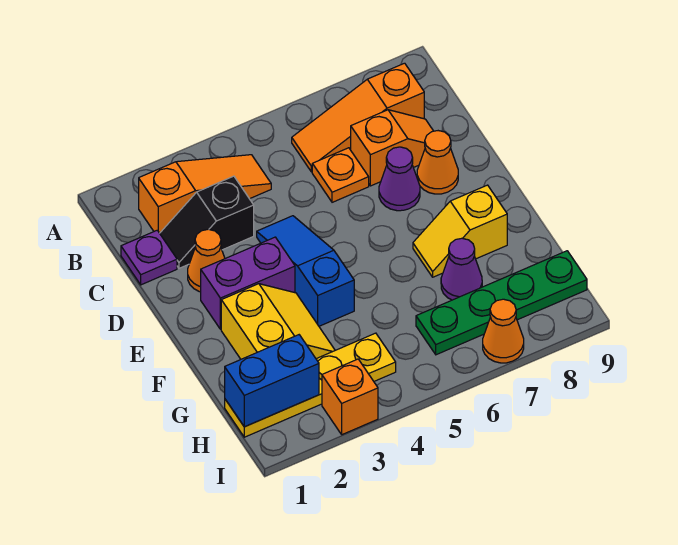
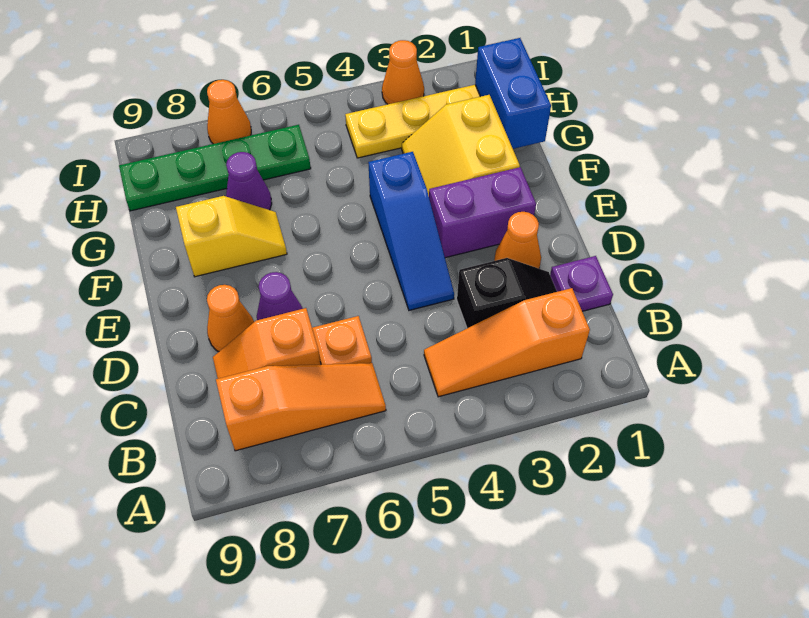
blue brick H1:H2 level 2 -> blue brick G1:H1 level 2
orange brick I3 level 1 -> orange cone I3 level 1

